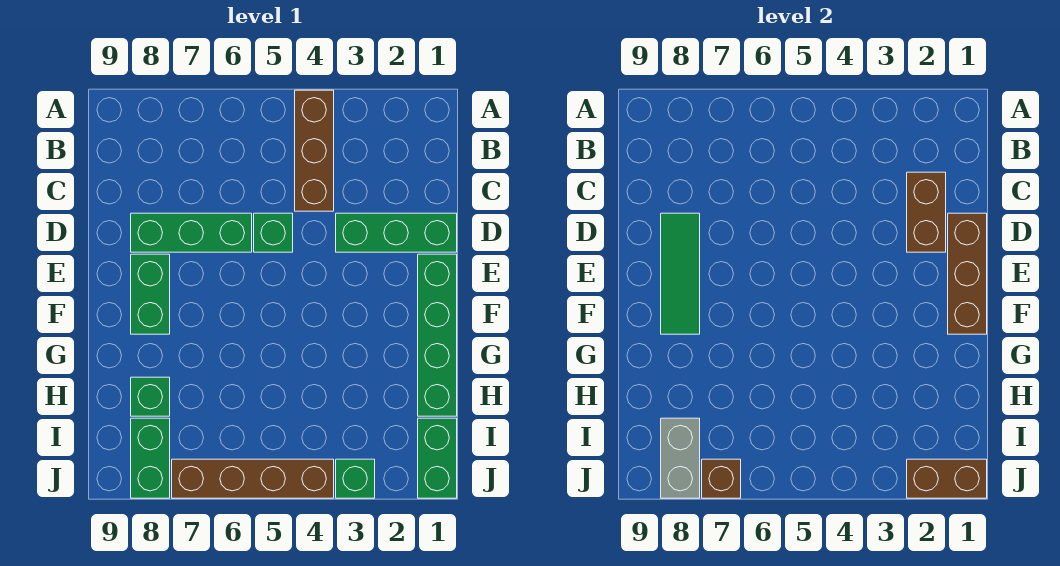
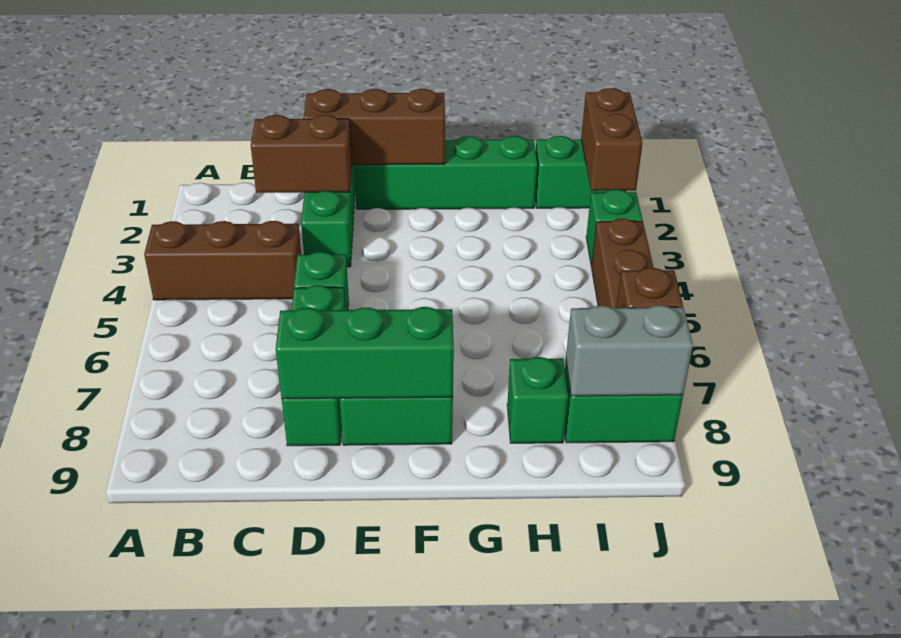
green tile D8:F8 level 2 -> green brick D8:F8 level 2

